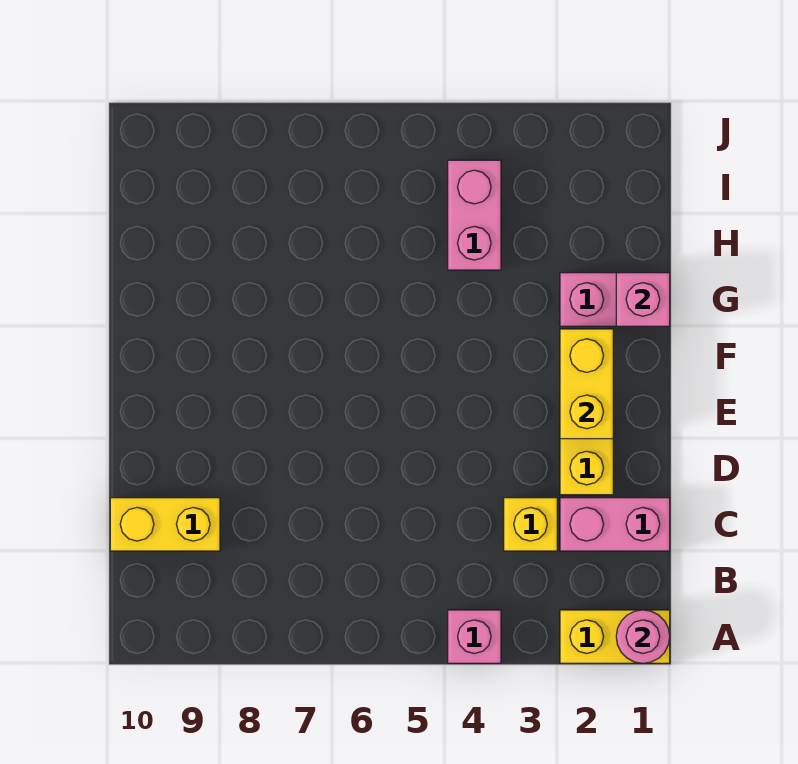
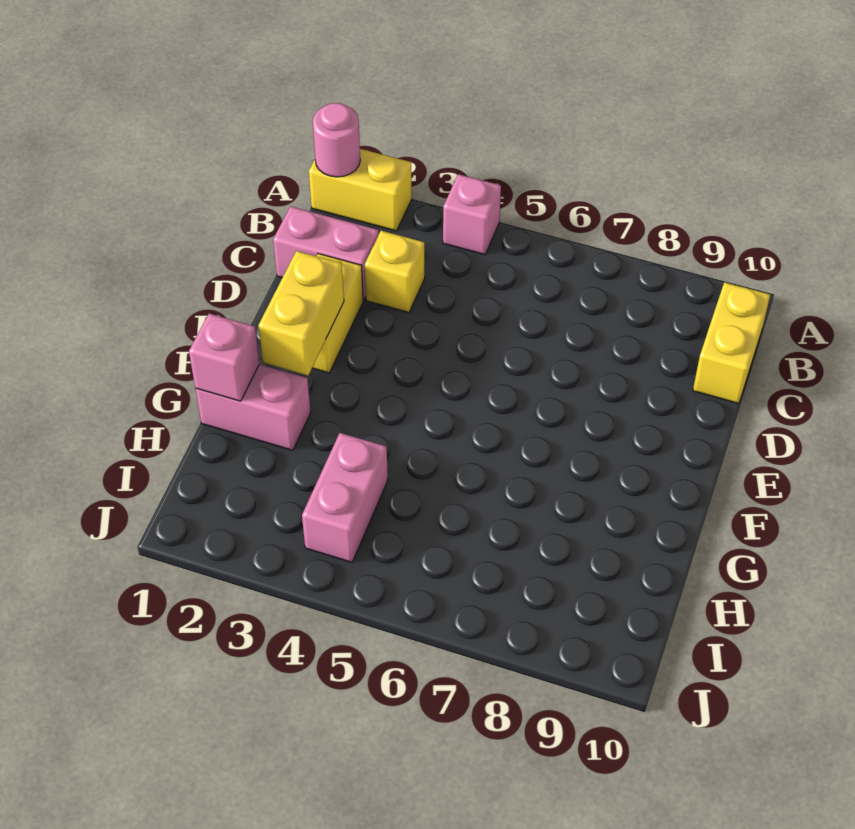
yellow brick C9:C10 level 1 -> yellow brick B10:C10 level 1

